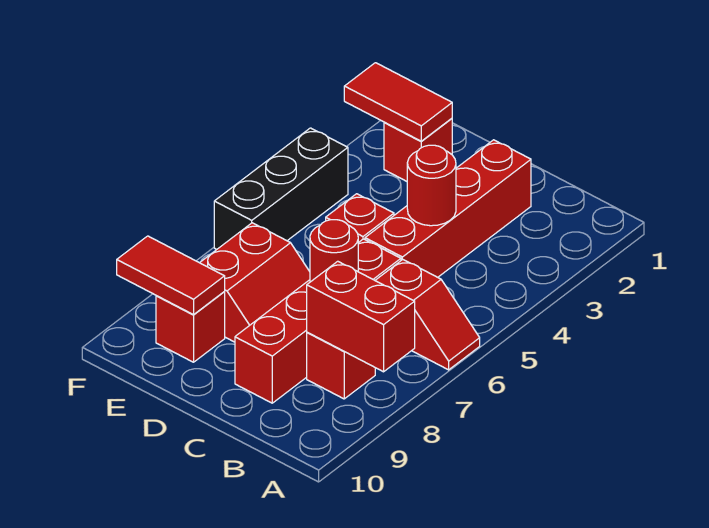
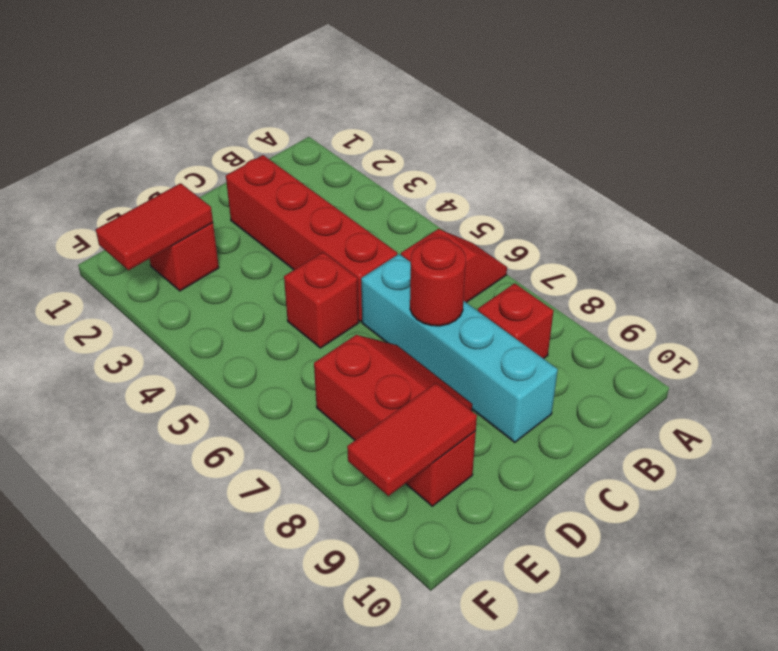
red brick A8:B8 level 2 -> none
red round brick C4 level 2 -> none
red brick C6:C9 level 1 -> cyan brick C6:C9 level 1
black brick F4:F6 level 1 -> none

